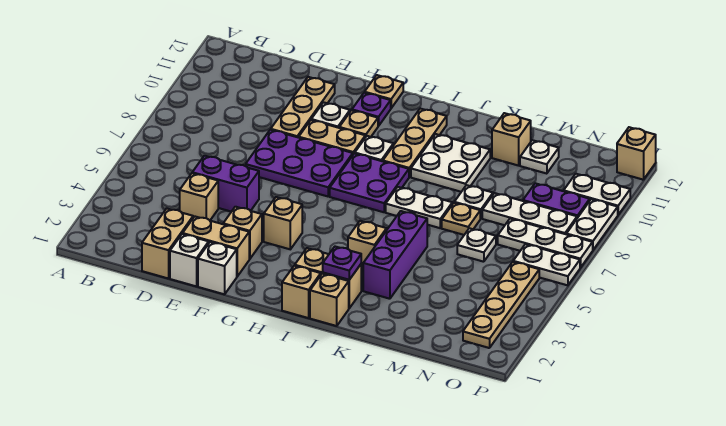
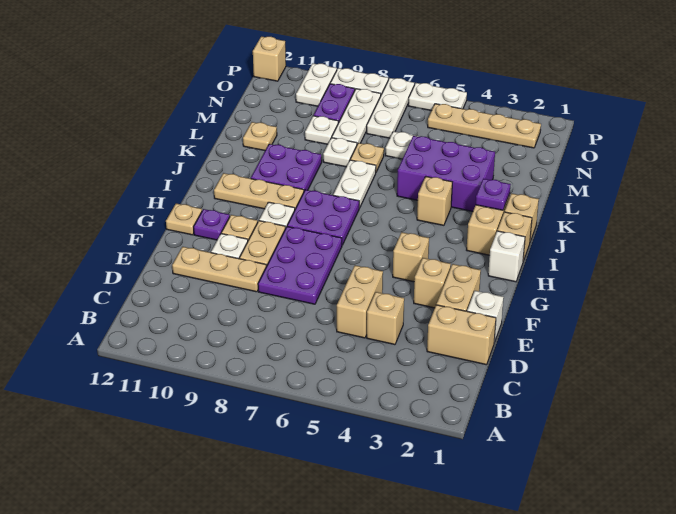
purple brick D5:E5 level 1 -> tan brick D5:E5 level 1
white brick F1 level 1 -> white brick H1 level 1
white plate J9:K10 level 1 -> purple plate J9:K10 level 1
purple brick K3:K5 level 1 -> purple brick K3:L5 level 1
tan brick L11 level 1 -> tan plate L11 level 1
white plate M11 level 1 -> white plate M9 level 1
white plate O6:P6 level 1 -> white plate P5:P6 level 1

